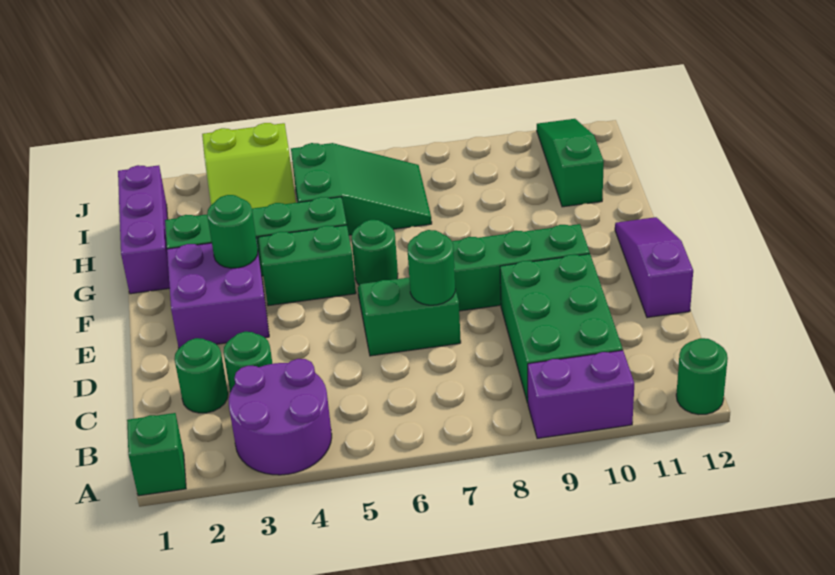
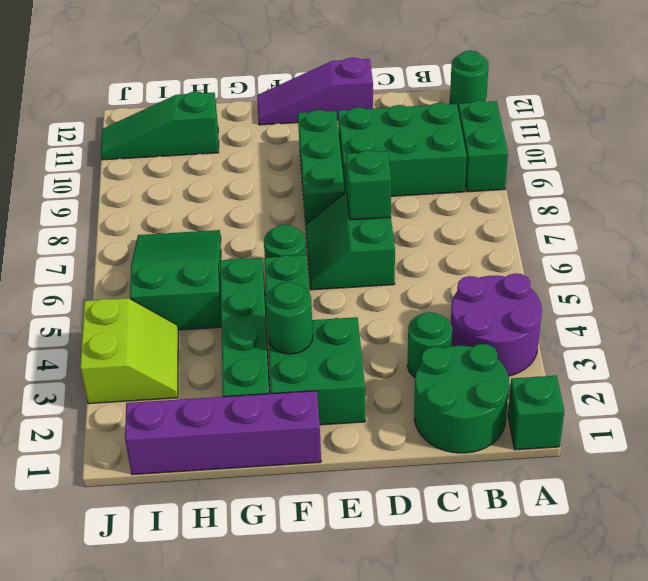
purple brick A9:A10 level 1 -> green brick A9:A10 level 1
green round brick C2 level 1 -> green round brick B1:C2 level 1
green round brick D7 level 2 -> green brick D7 level 2
purple brick E2:F3 level 1 -> green brick E2:F3 level 1
purple brick G1:I1 level 1 -> purple brick F1:I1 level 1

